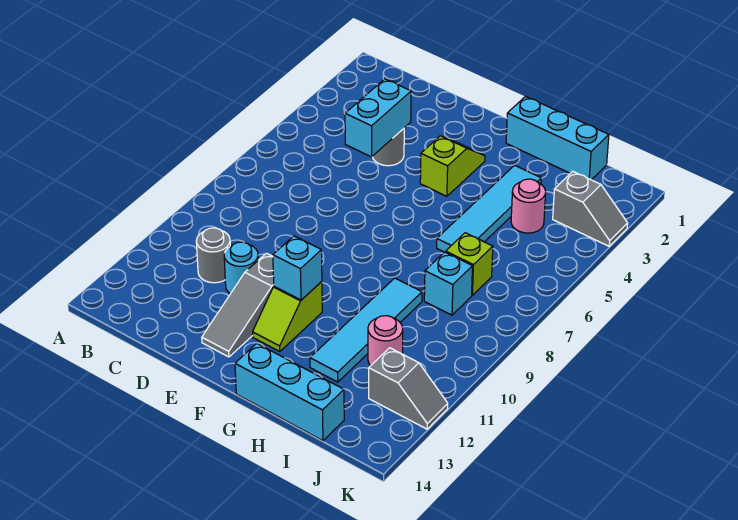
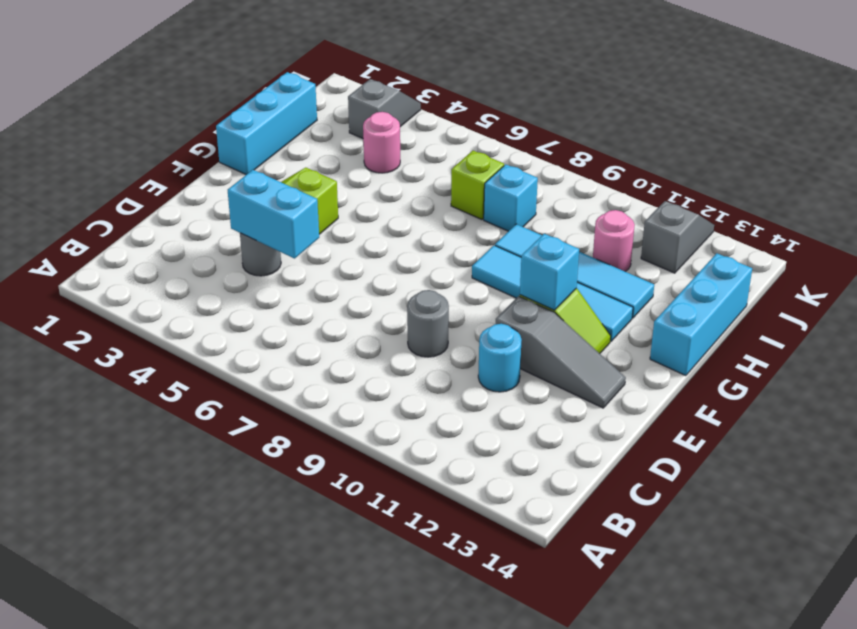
grey round brick C11 level 1 -> grey round brick D9 level 1
cyan tile H3:H6 level 1 -> cyan tile G9:G12 level 1

